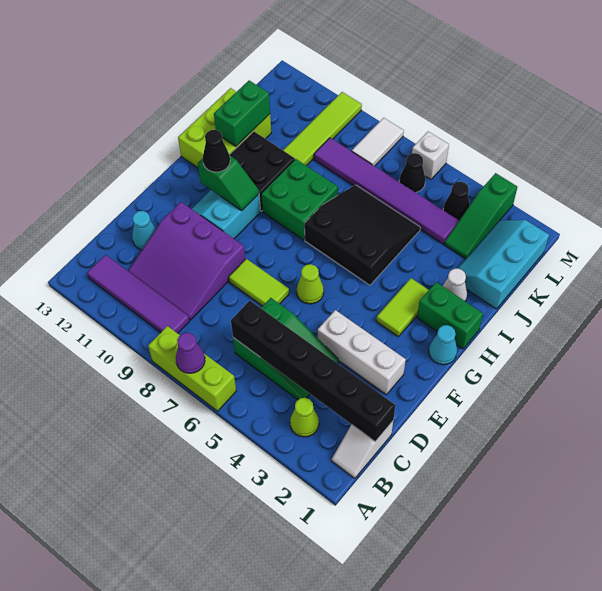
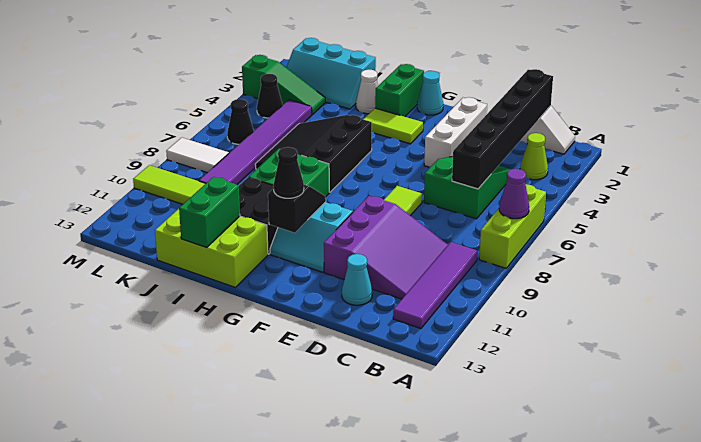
lime cone F6 level 1 -> none
green slope G10:G11 level 2 top 11 -> black slope G10:G11 level 2 top 11
green brick I12:J12 level 2 -> green brick I12:I13 level 2
white brick M6 level 1 -> none

